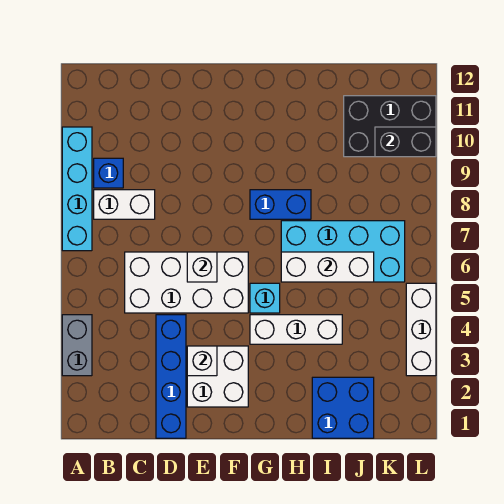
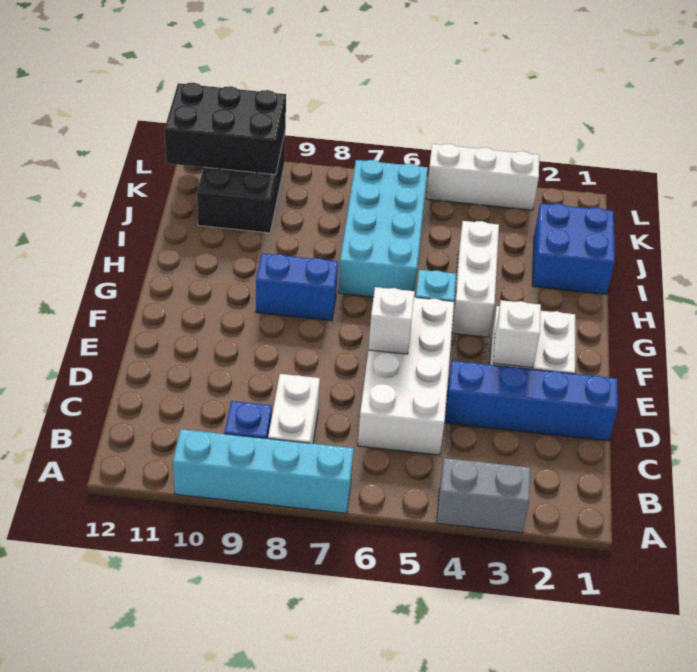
blue brick G8:H8 level 1 -> blue brick G8:G9 level 1
white brick H6:J6 level 2 -> none
black brick K10:L10 level 2 -> black brick K10:L12 level 2

